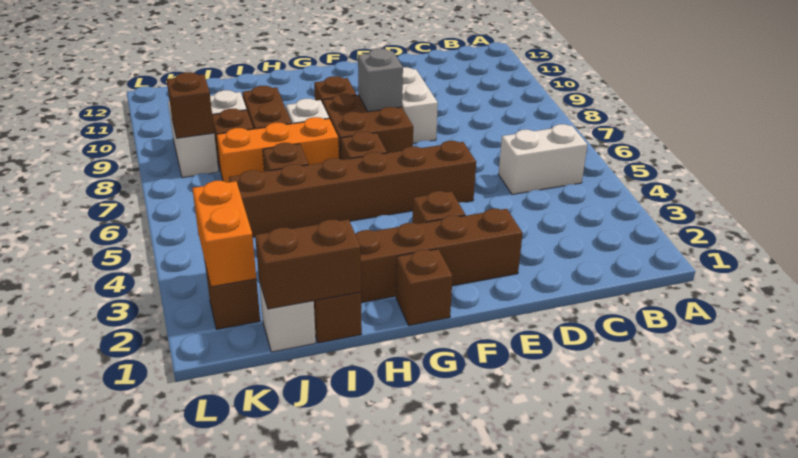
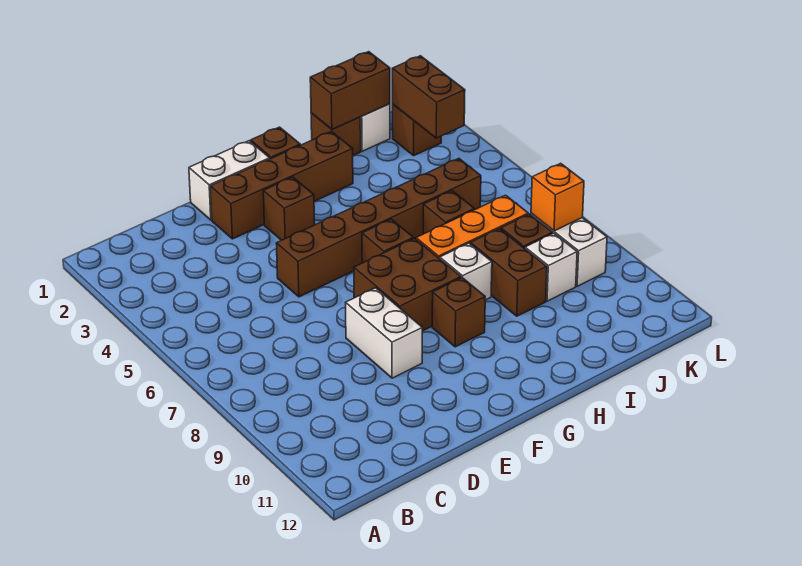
white brick B5:C5 level 1 -> white brick E1:F1 level 1
grey brick F8 level 2 -> none
orange brick K2:K3 level 2 -> brown brick K2:K3 level 2
brown brick K8 level 2 -> orange brick K8 level 2

